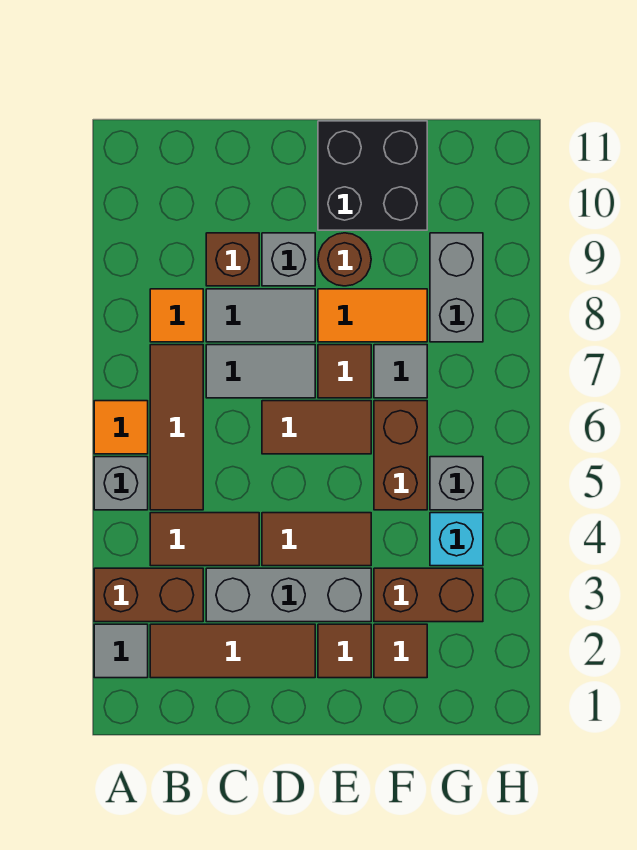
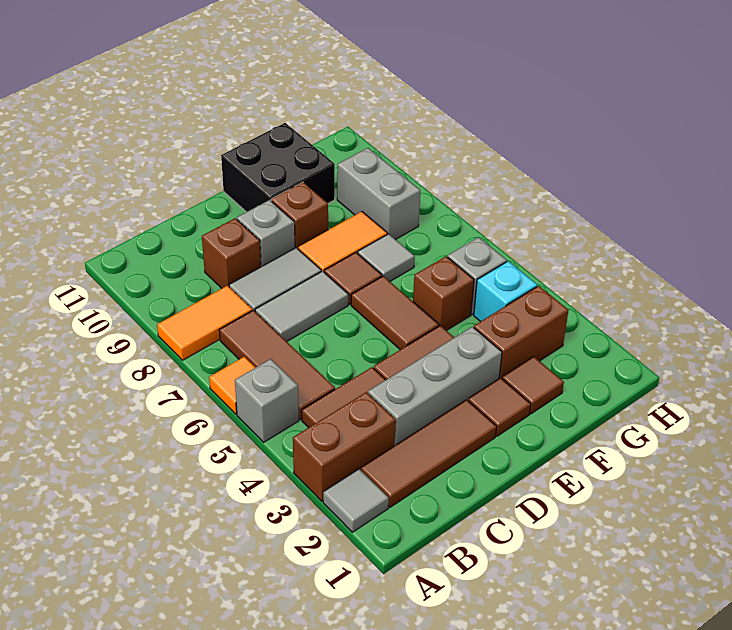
orange tile B8 level 1 -> orange tile A8:B8 level 1
brown tile D6:E6 level 1 -> brown tile E5:E6 level 1
brown round brick E9 level 1 -> brown brick E9 level 1
brown brick F5:F6 level 1 -> brown brick F5 level 1

